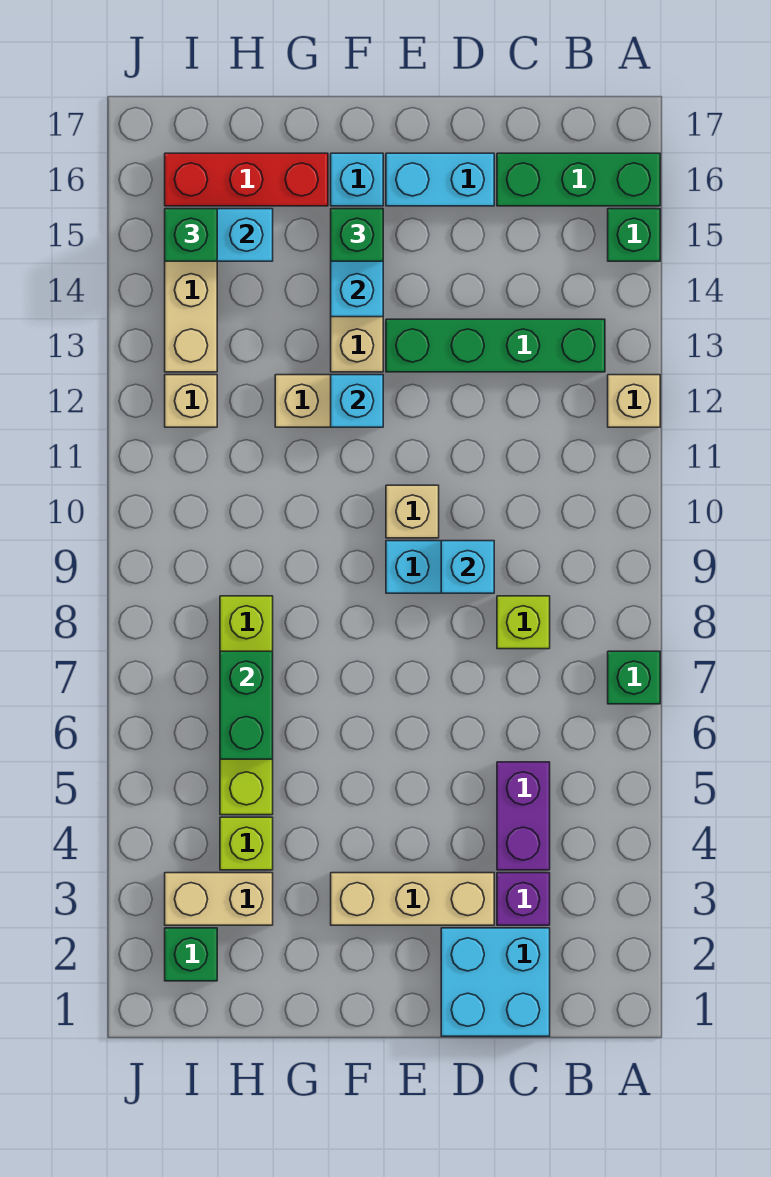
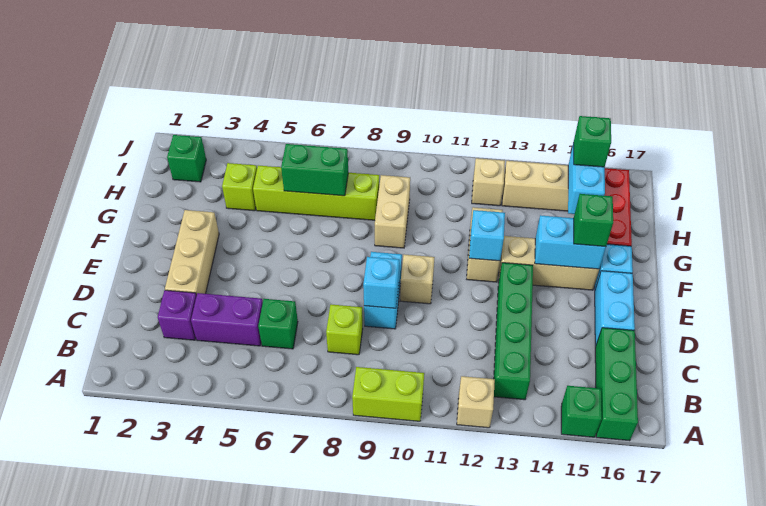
green brick A7 level 1 -> green brick C6 level 1
none -> lime brick A9:A10 level 1
cyan brick C1:D2 level 1 -> none
tan brick H3:I3 level 1 -> tan brick G9:H9 level 1

